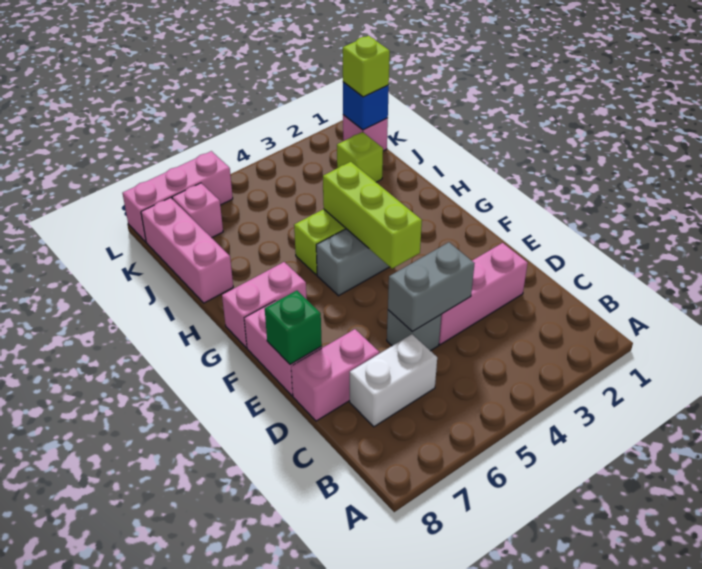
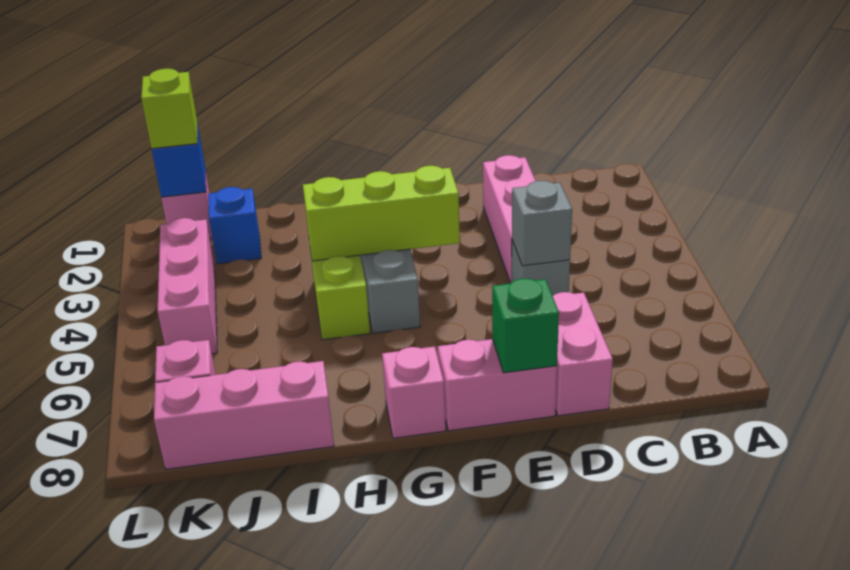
white brick C6:C7 level 1 -> none
grey brick D4:D5 level 2 -> grey brick D5 level 2
pink brick G7:G8 level 1 -> pink brick G8 level 1
lime brick J2 level 1 -> blue brick J2 level 1
pink brick L6:L8 level 1 -> pink brick K3:K5 level 1

